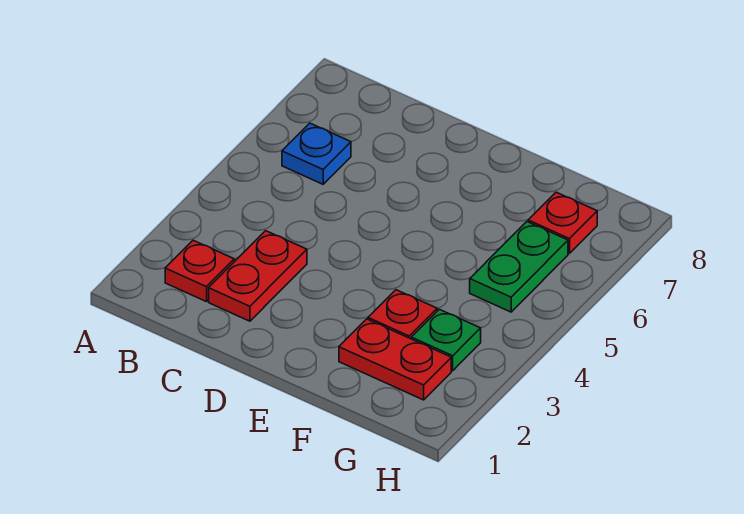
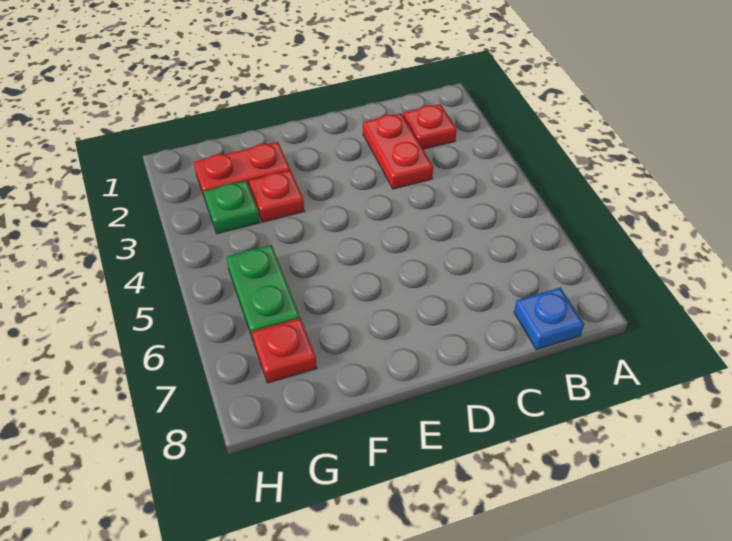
blue plate B6 level 1 -> blue plate B8 level 1

